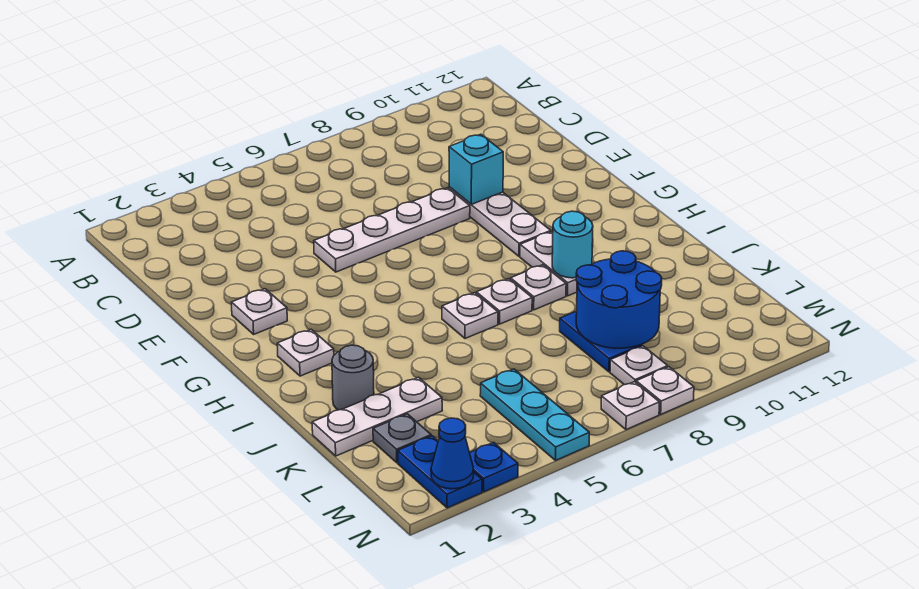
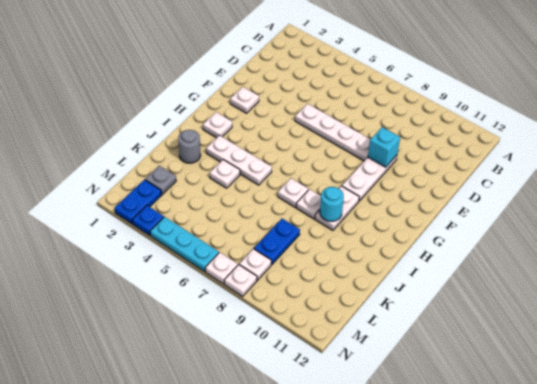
white plate I6 level 1 -> white plate J4 level 1
white plate K1:K3 level 1 -> white plate I3:I5 level 1
blue round brick K8:L9 level 2 -> none
cyan plate L5:N5 level 1 -> cyan plate N4:N6 level 1
blue cone N2 level 2 -> none

